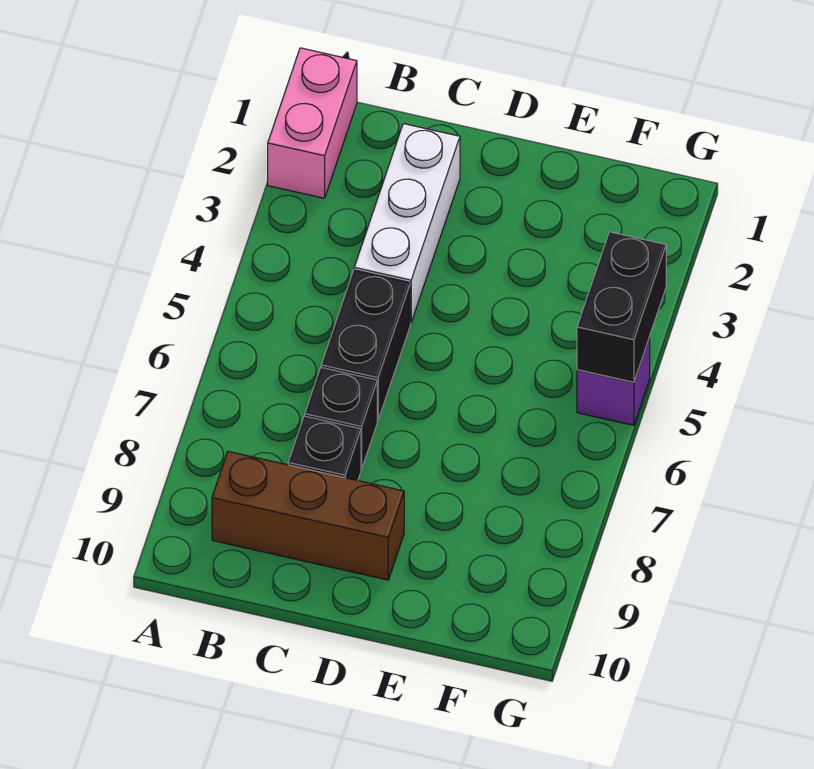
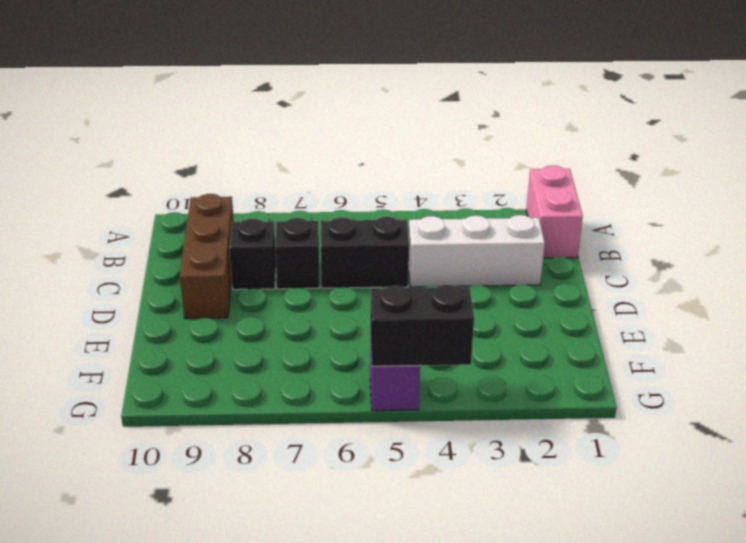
pink brick A1:A2 level 1 -> pink brick A1:B1 level 1

